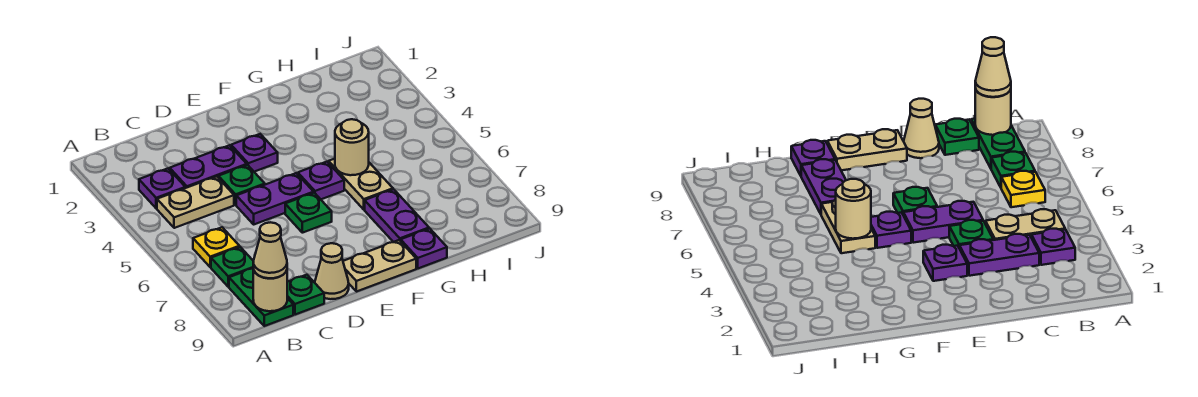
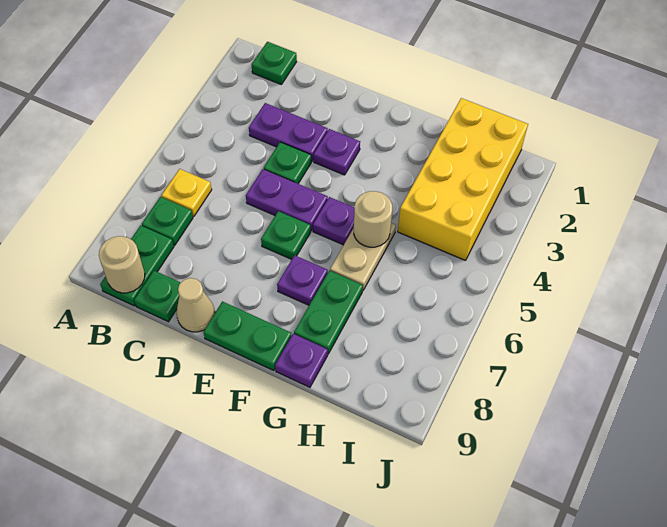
none -> green plate B1 level 1
purple plate B3 level 1 -> purple plate F7 level 1
tan plate B4:C4 level 1 -> none
tan cone B9 level 3 -> none
tan plate E9:F9 level 1 -> green plate E9:F9 level 1
purple plate G7:G8 level 1 -> green plate G7:G8 level 1
none -> yellow brick H1:I4 level 1

